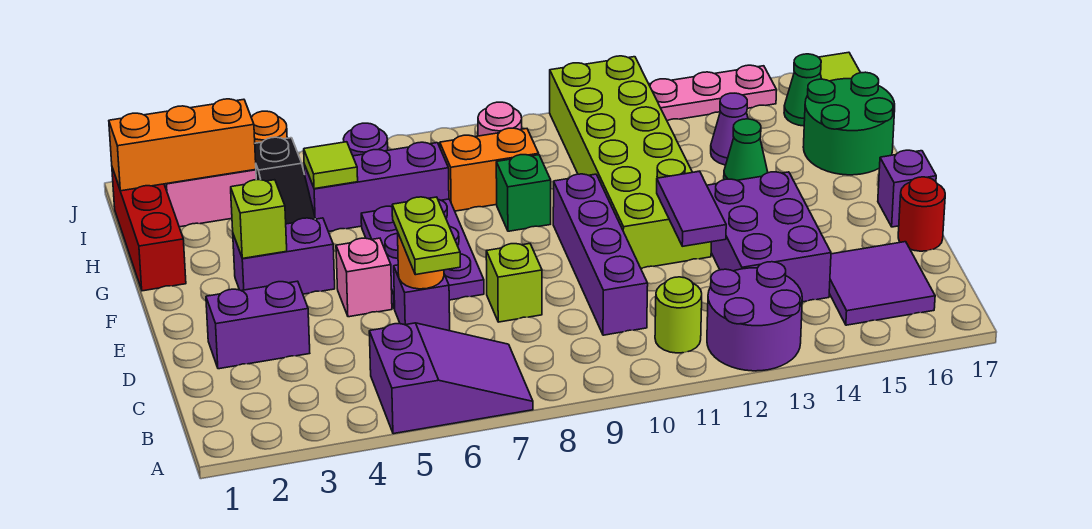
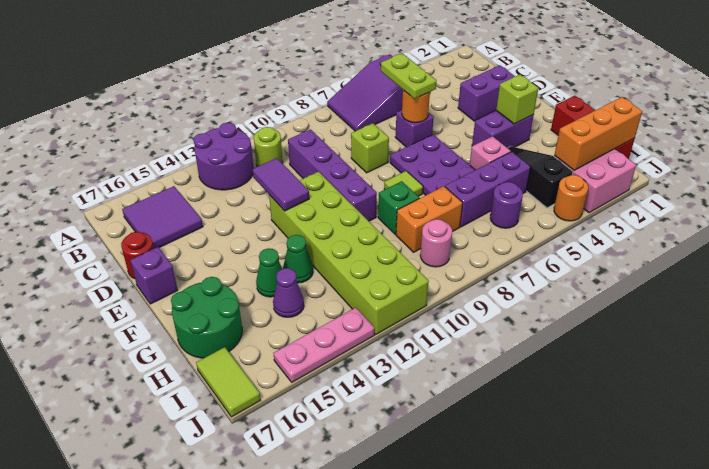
purple brick C13:E14 level 1 -> none
pink brick E5 level 1 -> pink brick G5 level 1
lime tile H5 level 2 -> lime tile F8 level 1
green cone I16 level 1 -> green cone G13 level 1

